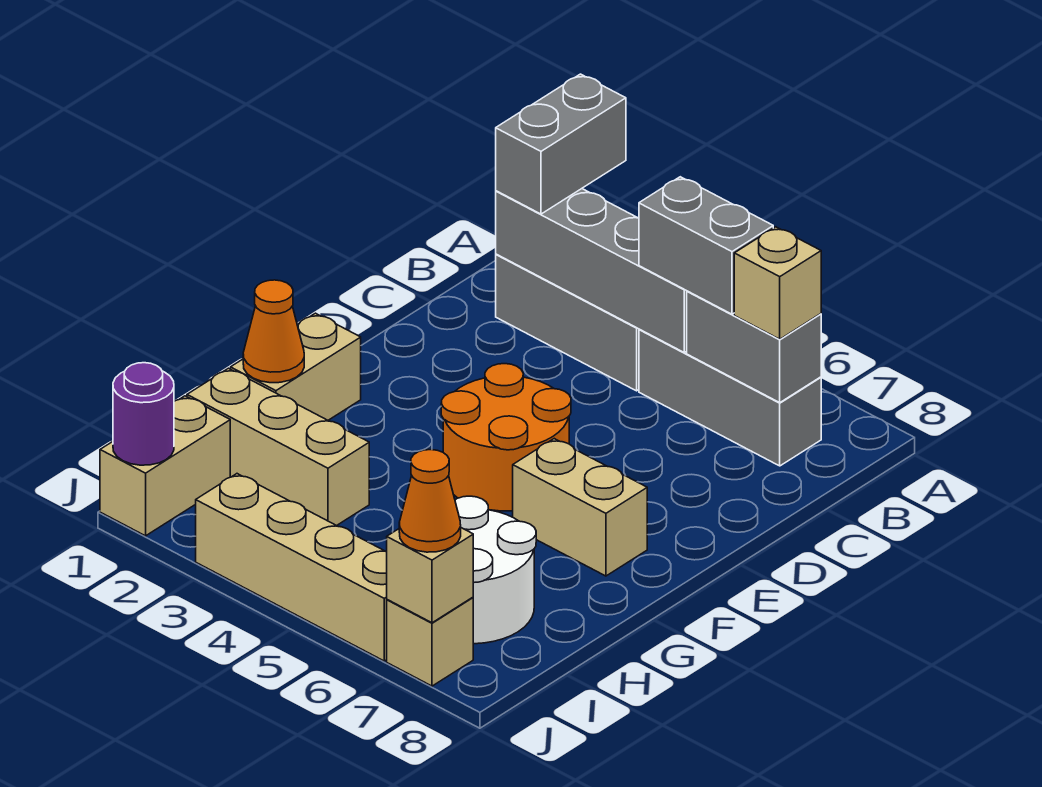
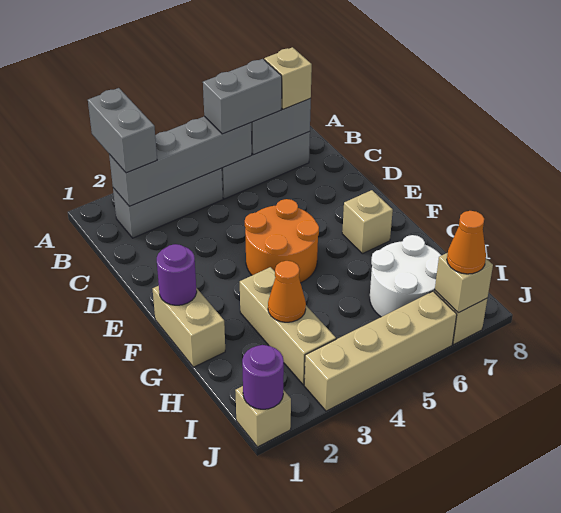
none -> purple round brick F1 level 2
tan brick F6:F7 level 1 -> tan brick F7 level 1
orange cone G1 level 2 -> orange cone H3 level 2
tan brick H1:H3 level 1 -> tan brick G3:I3 level 1
tan brick I1:J1 level 1 -> tan brick J1 level 1

